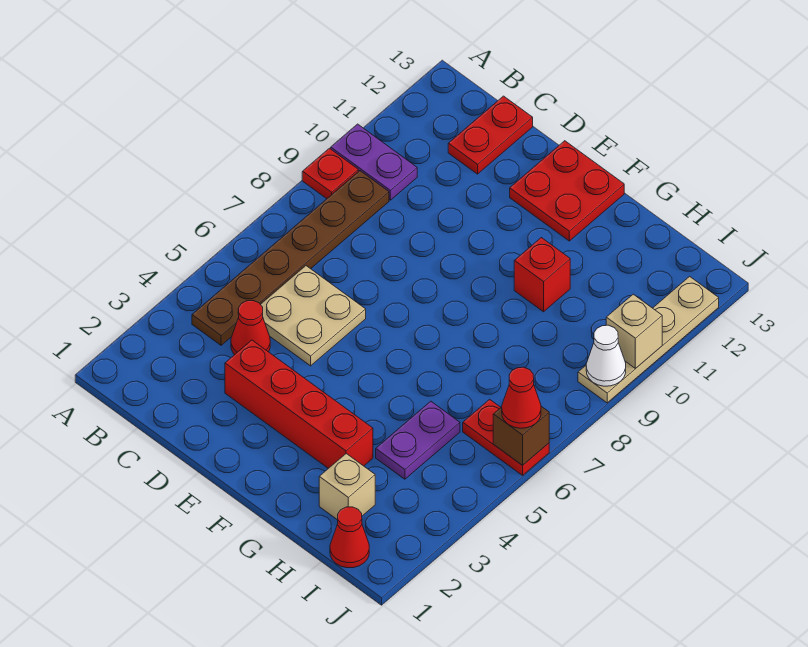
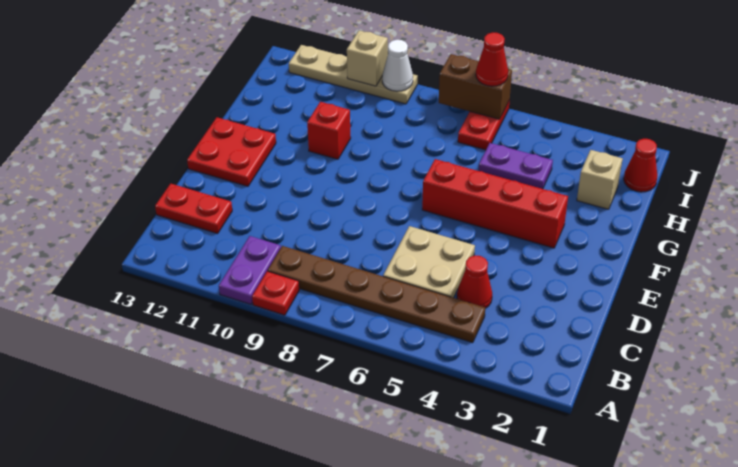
red brick D3:G3 level 1 -> red brick F3:F6 level 1
brown brick J6 level 2 -> brown brick J6:J7 level 2

